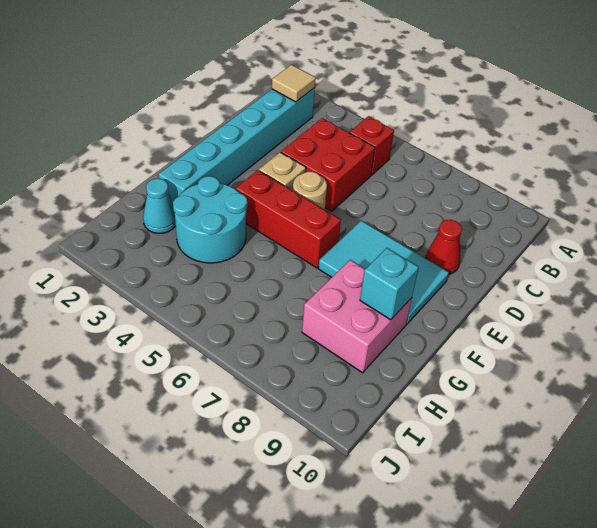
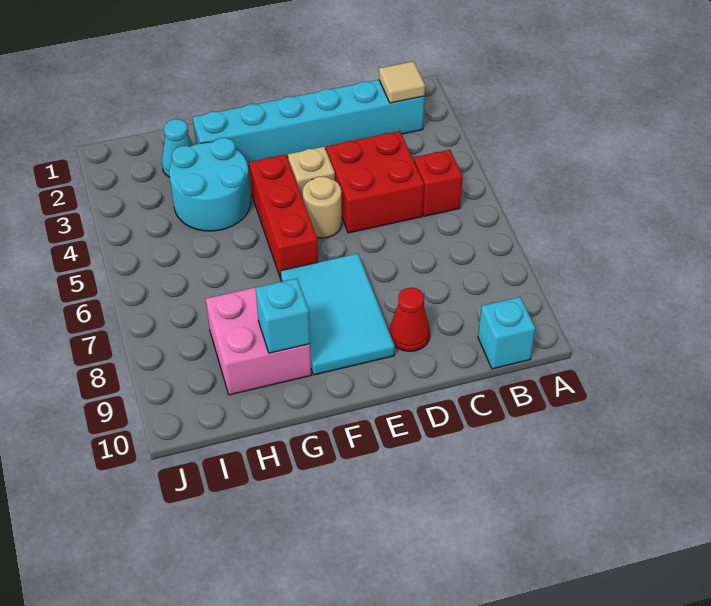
none -> cyan brick B10 level 1

